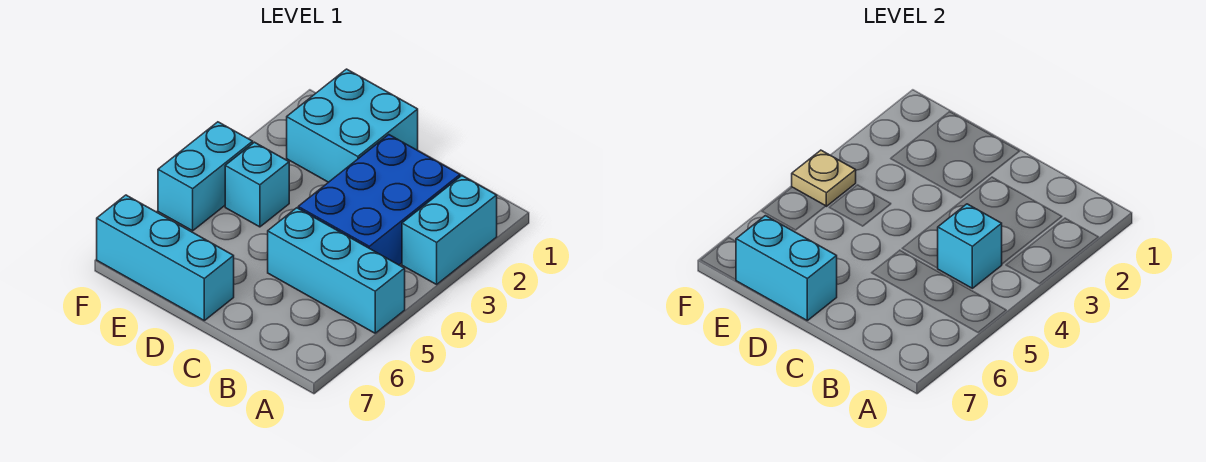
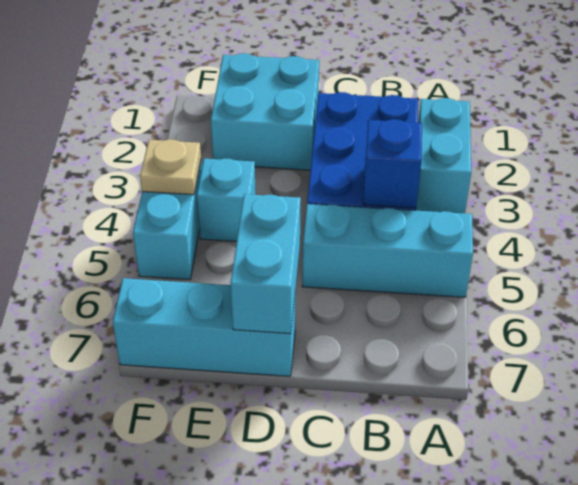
cyan brick B4 level 2 -> blue brick B4 level 2
cyan brick D7:E7 level 2 -> cyan brick D6:D7 level 2

